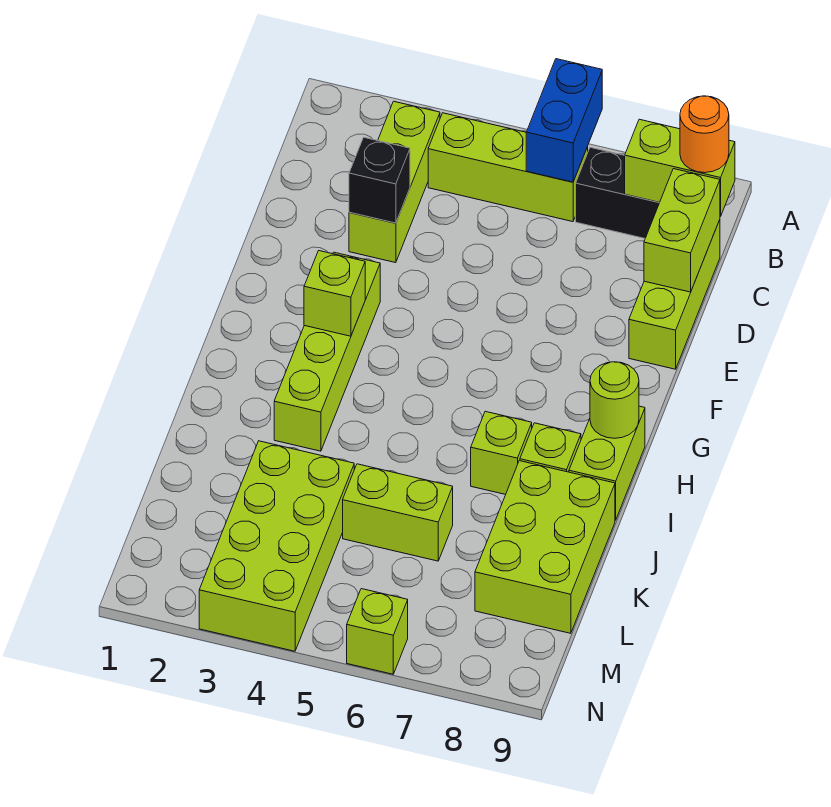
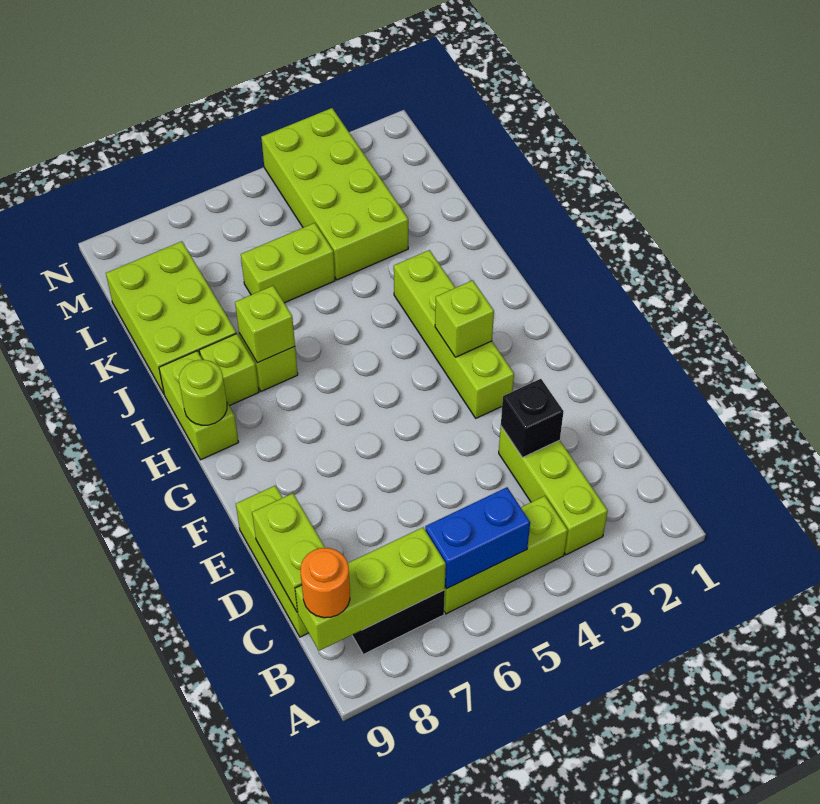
blue brick A6:B6 level 2 -> blue brick B5:B6 level 2
lime brick B8:B9 level 2 -> lime brick B7:B9 level 2
lime brick N6 level 1 -> lime brick I7 level 2

